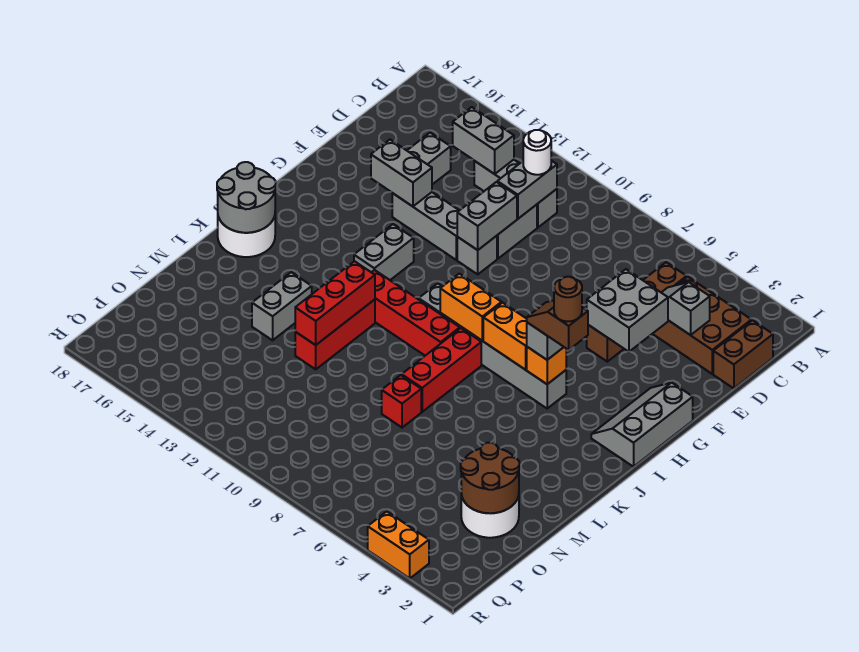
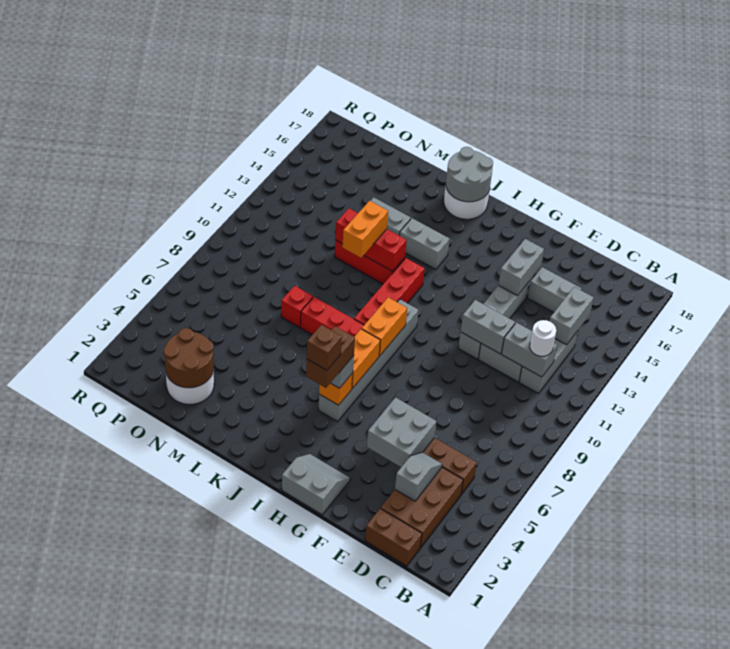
grey slope G1:I2 level 1 top 1 -> grey slope G1:H2 level 1 top 1
grey brick H13:I13 level 1 -> grey brick J14:K14 level 1
brown slope I4:I5 level 4 top 4 -> brown brick I4:I5 level 4
brown round brick I4 level 5 -> brown brick I4 level 5
orange brick R3:R4 level 1 -> orange brick L11:L12 level 3

